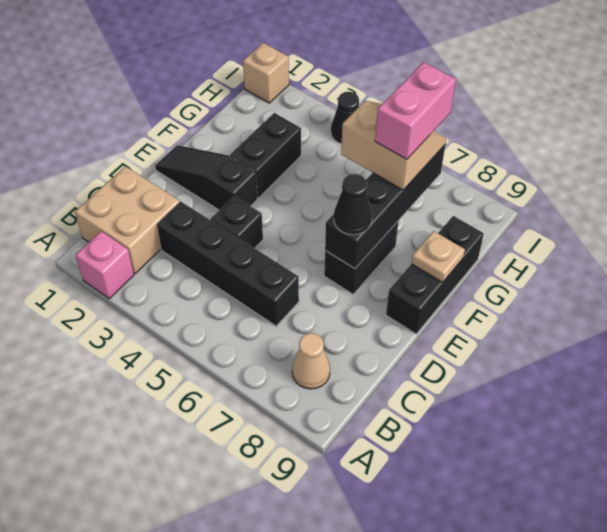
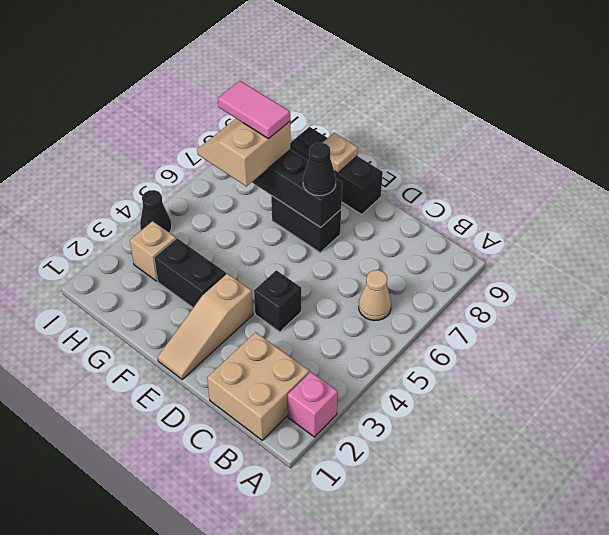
tan cone B8 level 1 -> tan cone B6 level 1
black brick C3:C6 level 1 -> none
black slope E1:E3 level 1 top 3 -> tan slope E1:E3 level 1 top 3
pink brick G7:H7 level 4 -> pink tile G7:H7 level 4
tan brick I1 level 1 -> tan brick H3 level 1

